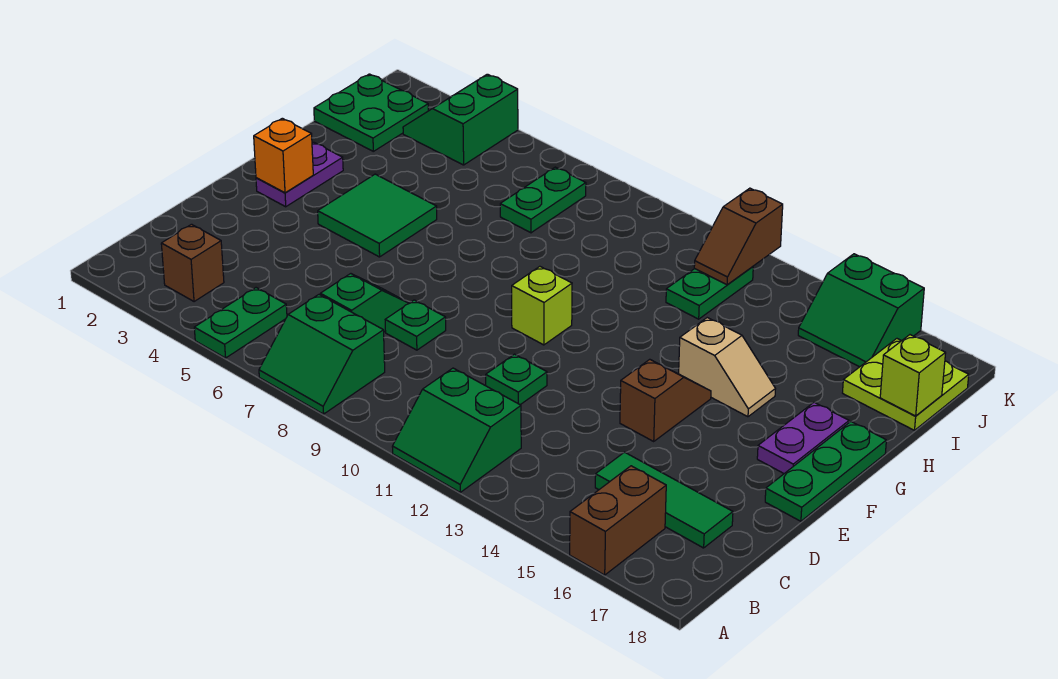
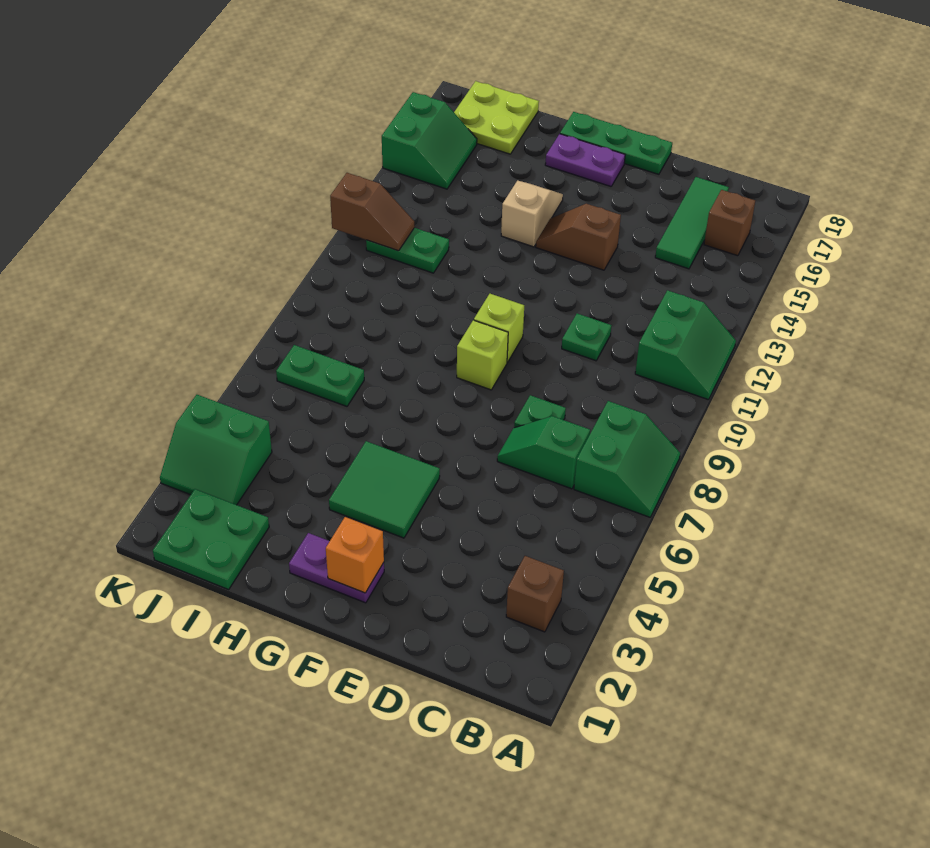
green plate A5:B5 level 1 -> none
brown brick A16:B16 level 1 -> brown brick B16 level 1
lime brick I18 level 2 -> lime brick F9 level 1

